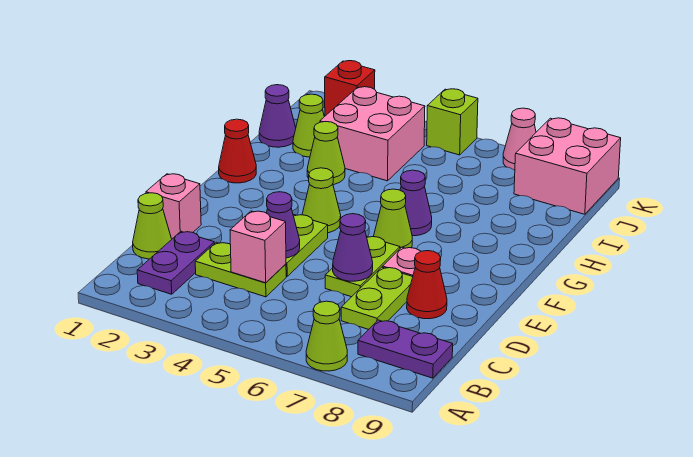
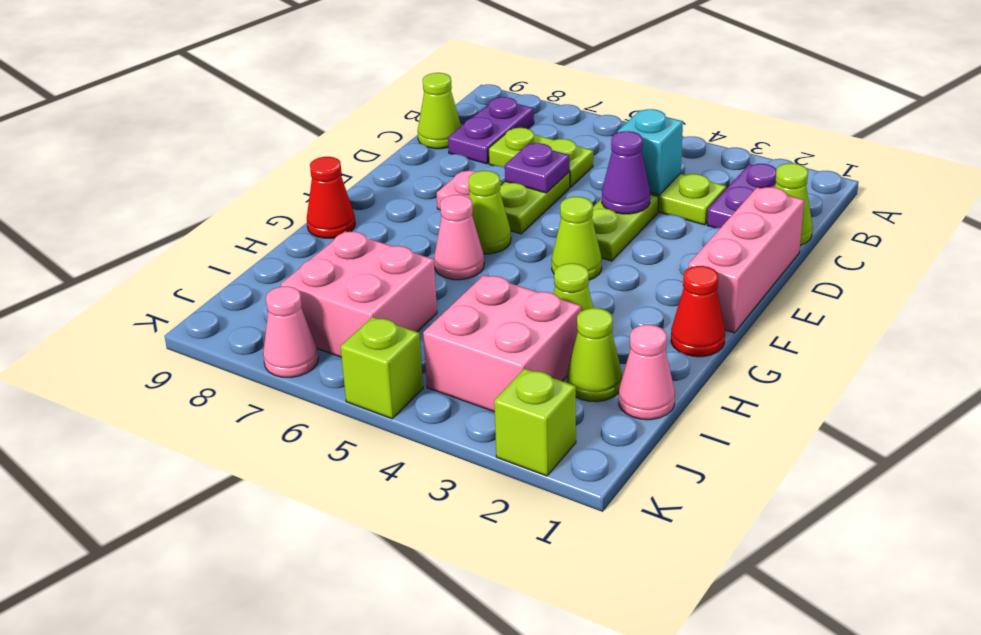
lime cone A7 level 1 -> lime cone C9 level 1
purple plate B8:B9 level 1 -> purple plate B8:C8 level 1
pink brick C4 level 2 -> cyan brick C4 level 2
lime plate C7:D7 level 1 -> lime plate C6:C7 level 1
pink brick D1 level 1 -> pink brick D1:F1 level 1
purple cone D6 level 2 -> purple plate D6 level 2
red cone D8 level 1 -> red cone G9 level 1
purple cone G6 level 1 -> pink cone G6 level 1
purple cone I1 level 1 -> pink cone I1 level 1
pink brick J8:K9 level 1 -> pink brick I6:J7 level 1
red brick K2 level 1 -> lime brick K2 level 1

